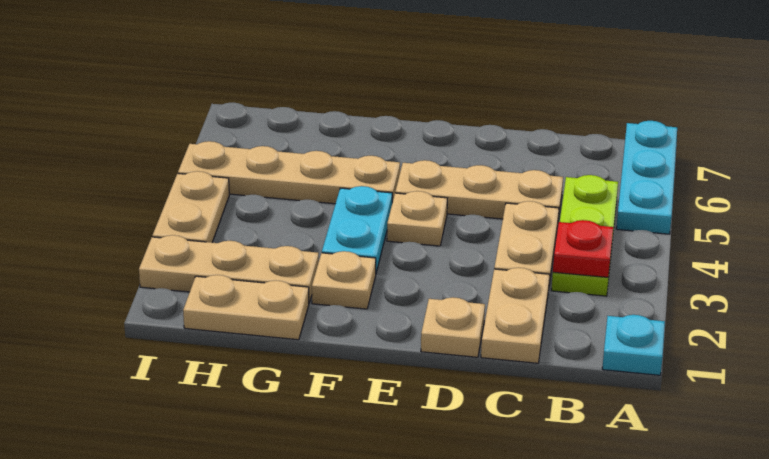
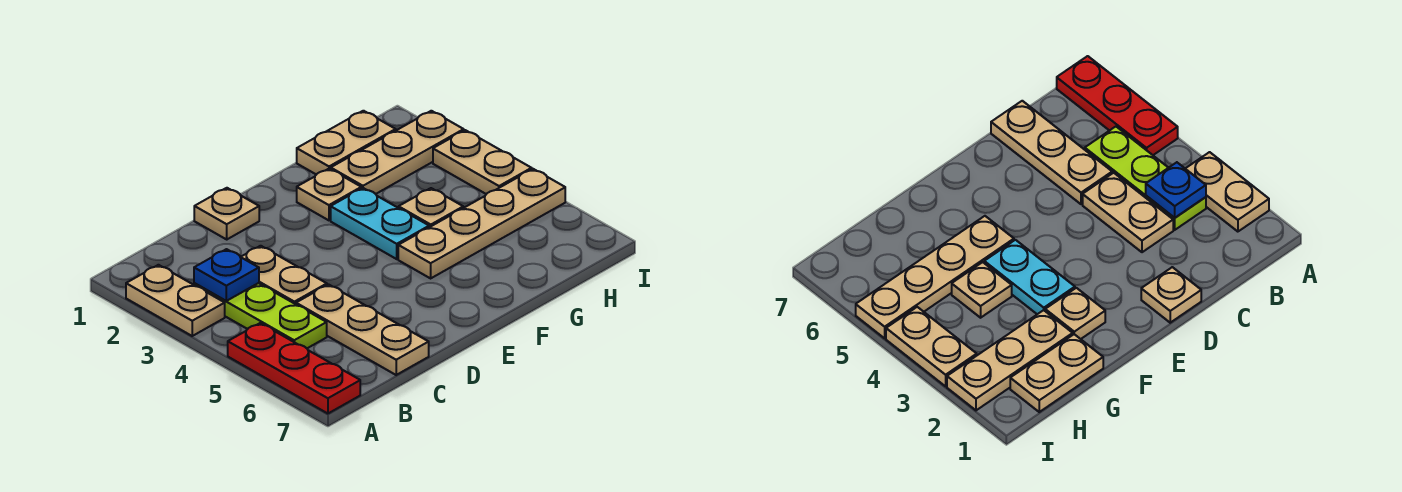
cyan plate A1 level 1 -> none
cyan plate A5:A7 level 1 -> red plate A5:A7 level 1
red plate B3 level 2 -> blue plate B3 level 2
tan plate C1:C2 level 1 -> tan plate A2:A3 level 1
tan plate C5:E5 level 1 -> tan plate C5:C7 level 1
tan plate E4 level 1 -> tan plate G4 level 1

